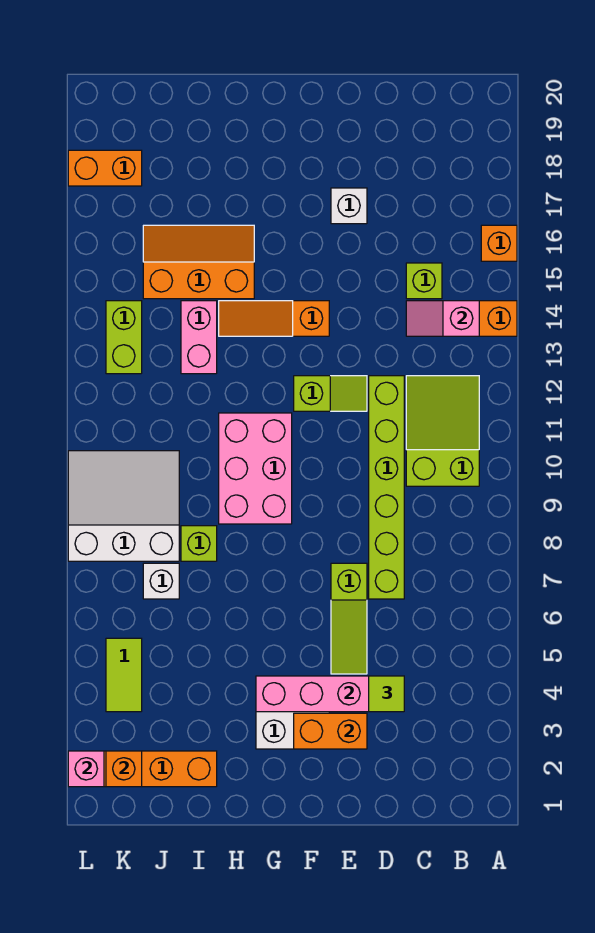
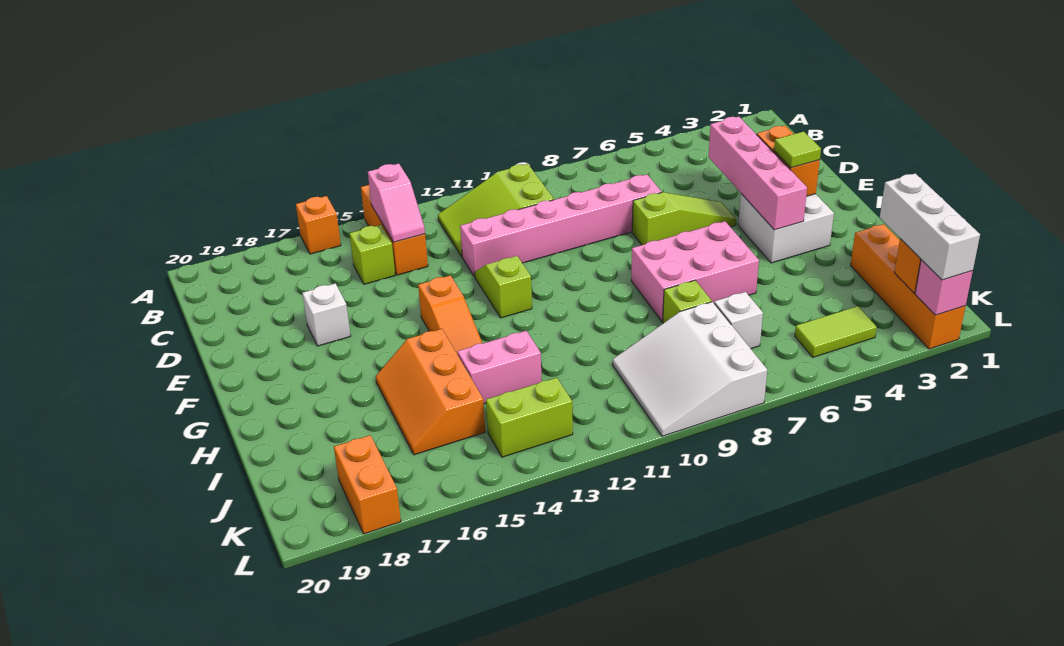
lime tile D4 level 3 -> lime tile F3 level 3
lime brick D7:D12 level 1 -> pink brick D7:D12 level 1
pink brick G9:H11 level 1 -> pink brick G6:H8 level 1
none -> white brick J2:L2 level 3

